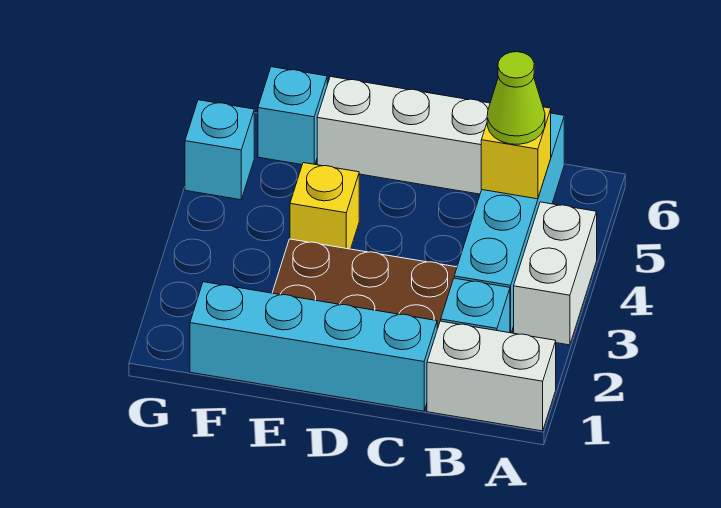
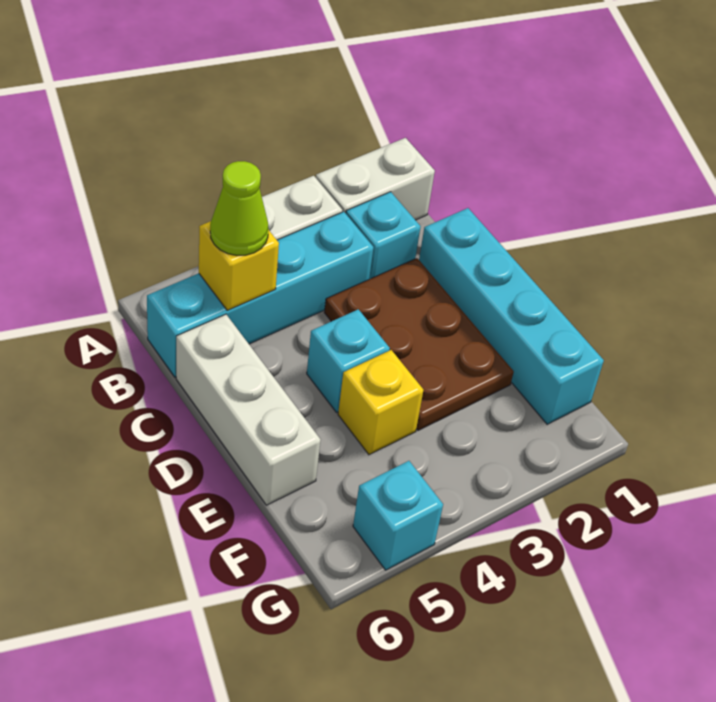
white brick A1:B1 level 1 -> white brick A1:A2 level 1
cyan brick F6 level 1 -> cyan brick D4 level 1

